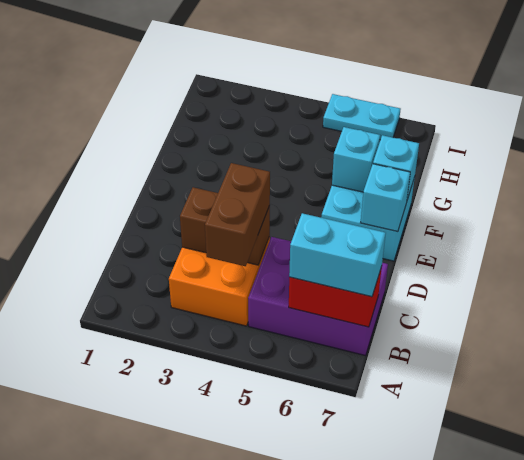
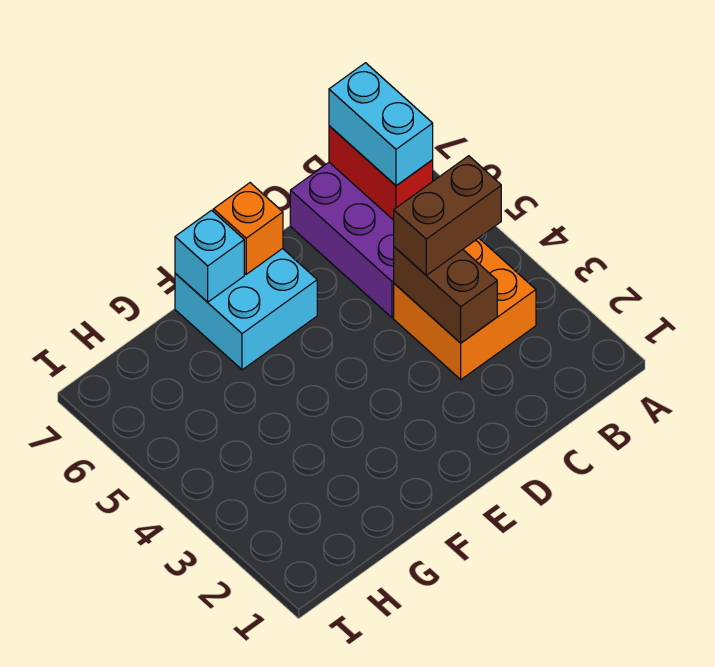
cyan brick E7 level 2 -> orange brick E7 level 2
cyan brick F6 level 2 -> none
cyan plate I5:I6 level 1 -> none

